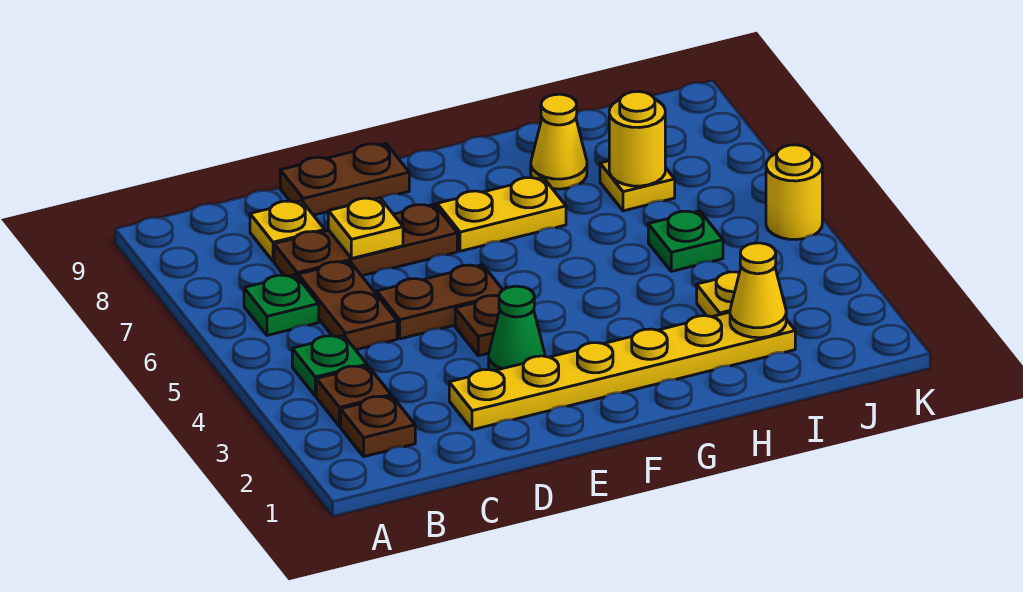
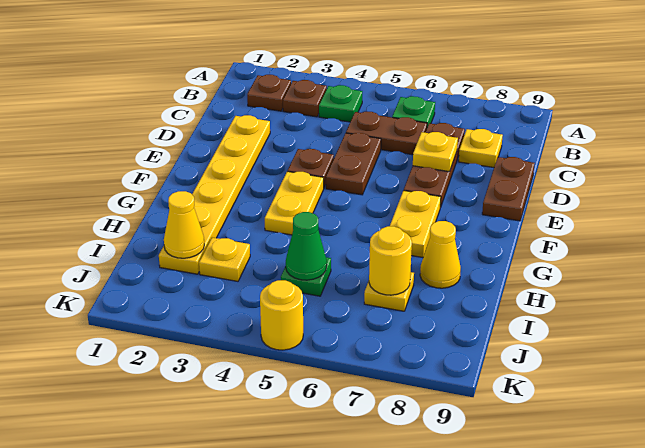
green cone E3 level 1 -> green cone I5 level 2
none -> yellow plate F4:G4 level 1

